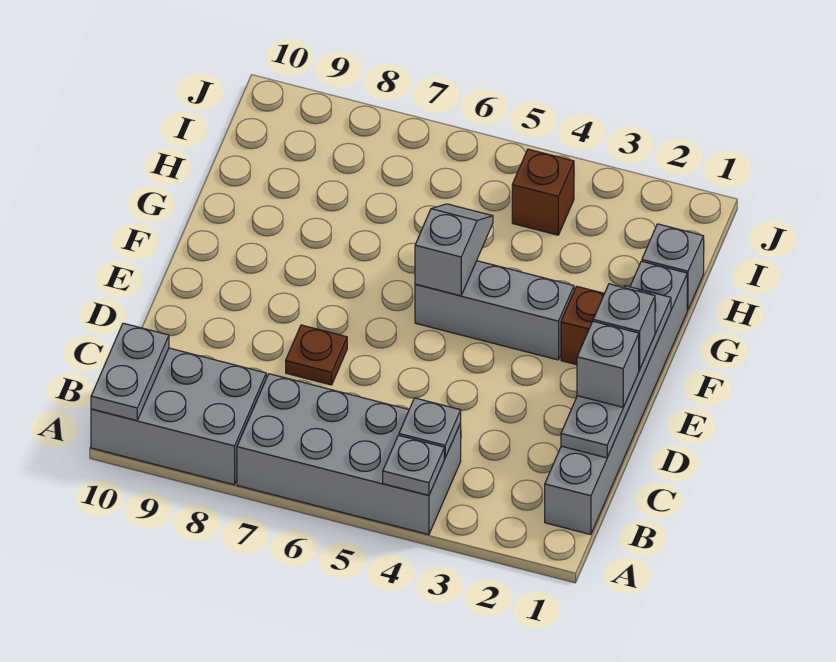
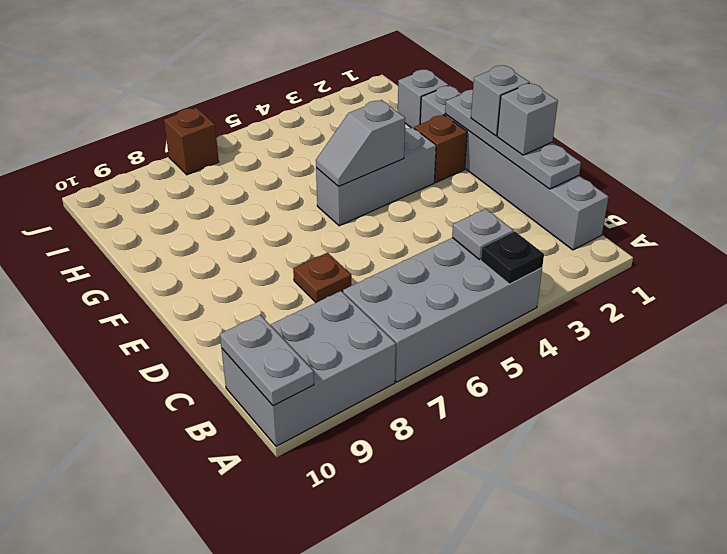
grey plate A4 level 2 -> black plate A4 level 2
grey slope F5:G5 level 2 top F -> grey slope F4:F5 level 2 top 4
brown brick I4 level 1 -> brown brick J7 level 1

